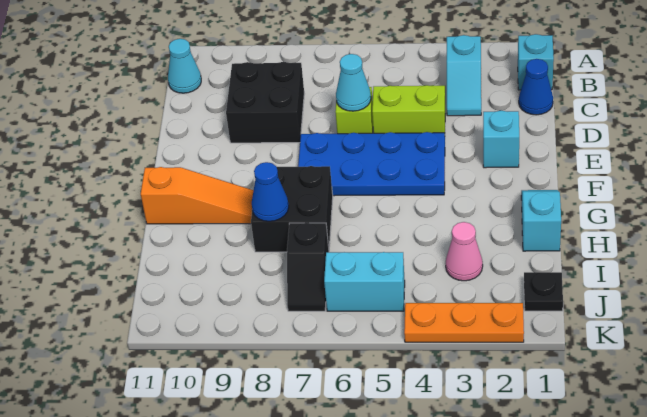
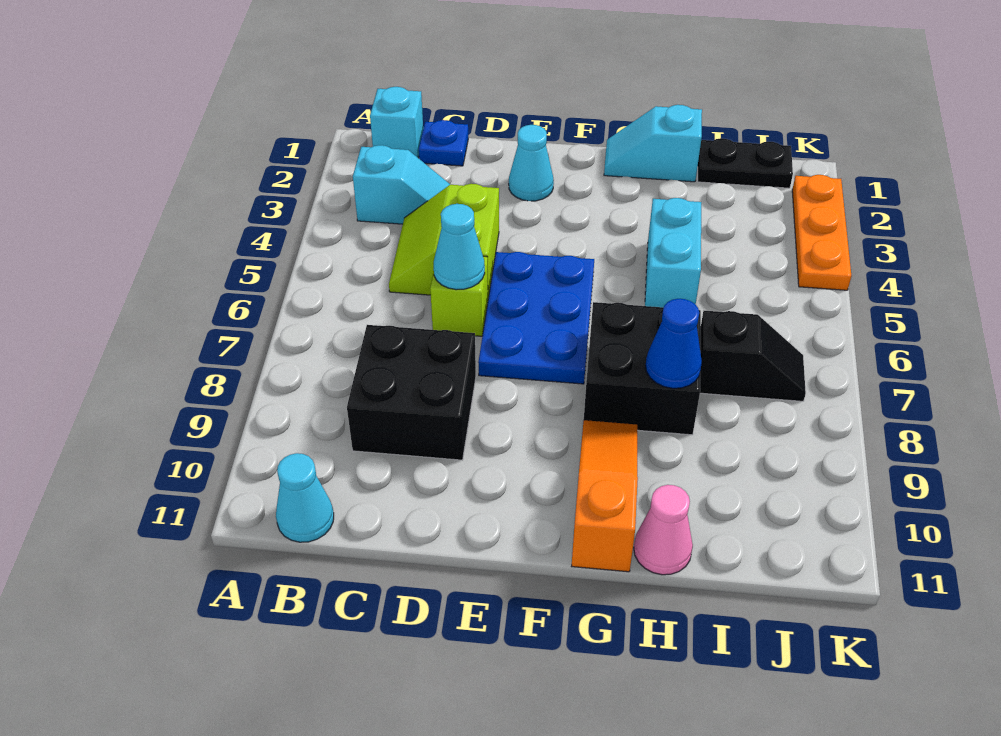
blue cone C1 level 1 -> blue plate C1 level 1
cyan brick E2 level 1 -> cyan cone E2 level 1
blue plate E4:F7 level 1 -> blue plate E5:F7 level 1
pink cone I3 level 1 -> pink cone H11 level 1
black plate J1 level 1 -> black plate I1:J1 level 1
cyan brick J5:J6 level 1 -> cyan brick H4:H5 level 1

